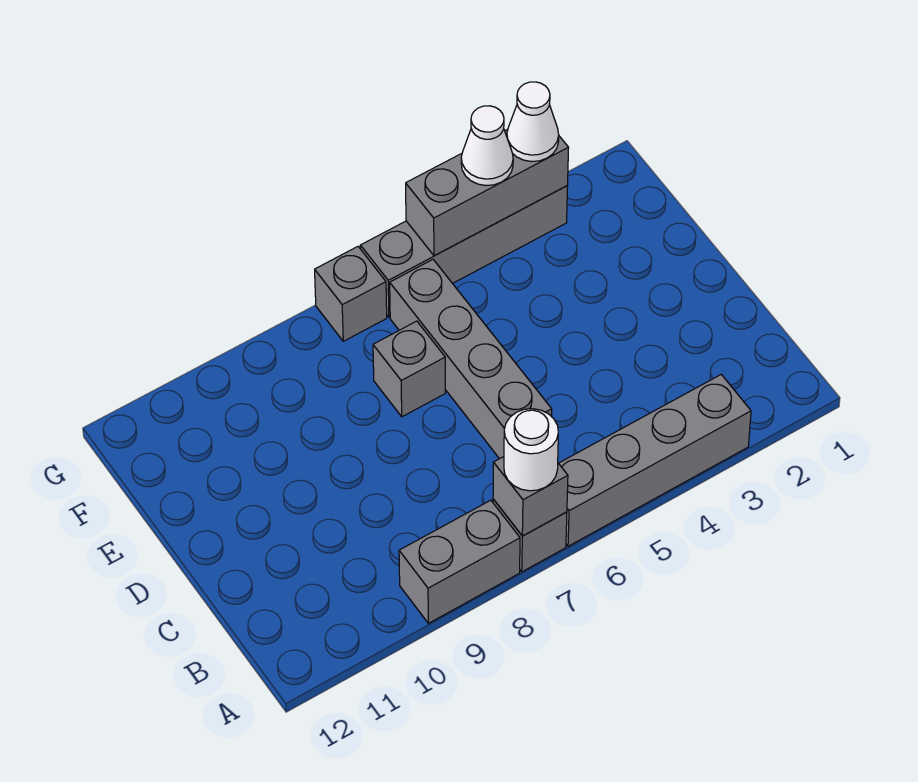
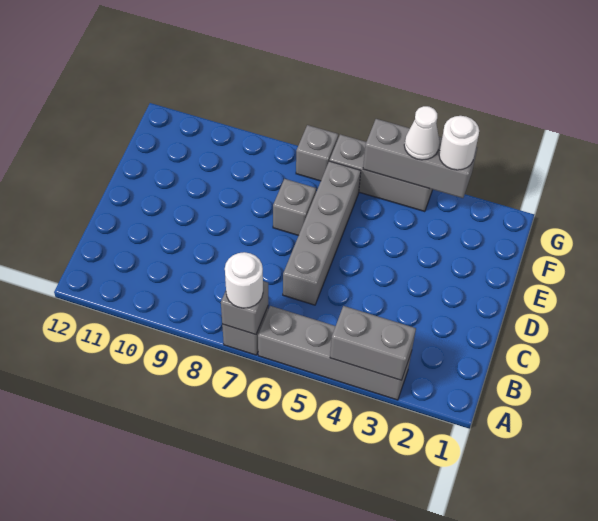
grey brick A8:A9 level 1 -> grey brick A3:A4 level 2
grey brick G3:G6 level 1 -> grey brick G4:G6 level 1
white cone G3 level 3 -> white round brick G3 level 3

